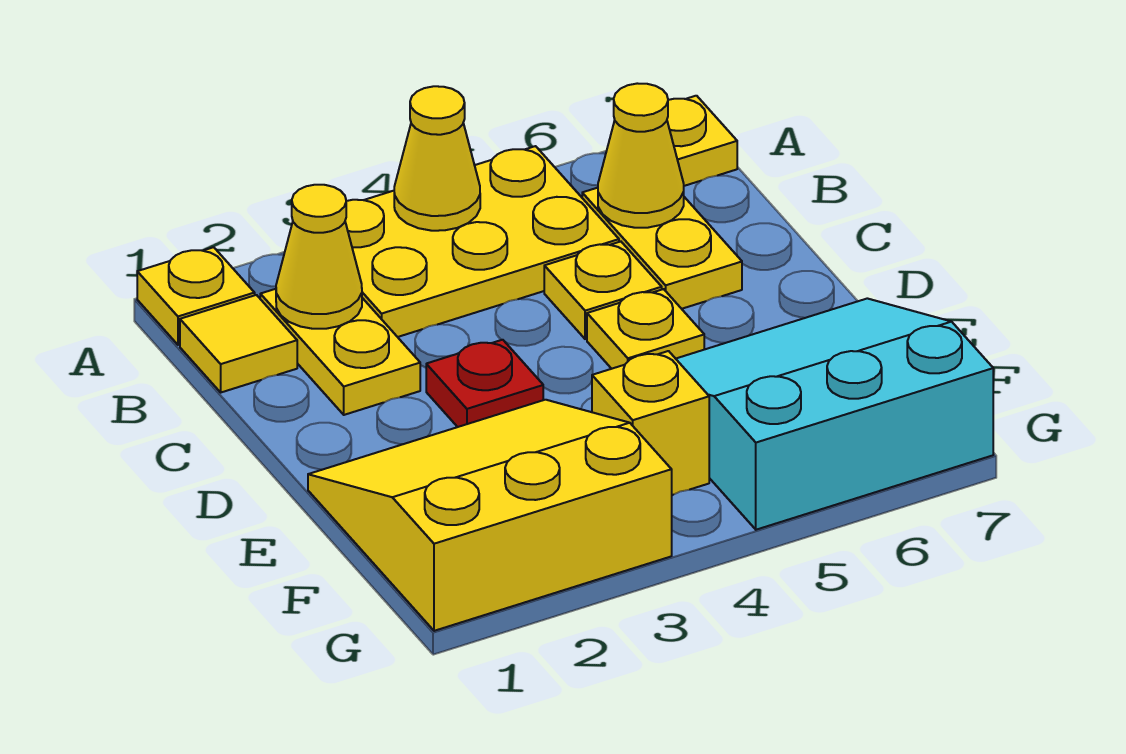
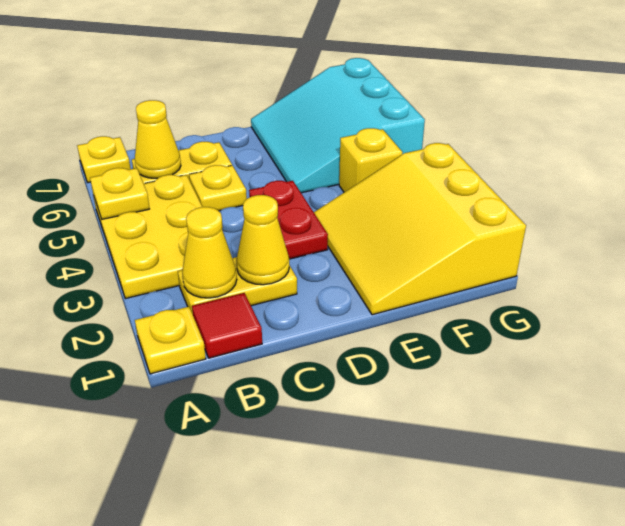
yellow cone A4 level 2 -> yellow cone C2 level 2
yellow tile B1 level 1 -> red tile B1 level 1
red plate D3 level 1 -> red plate D3:D4 level 1
yellow plate D5 level 1 -> yellow plate A5 level 2

